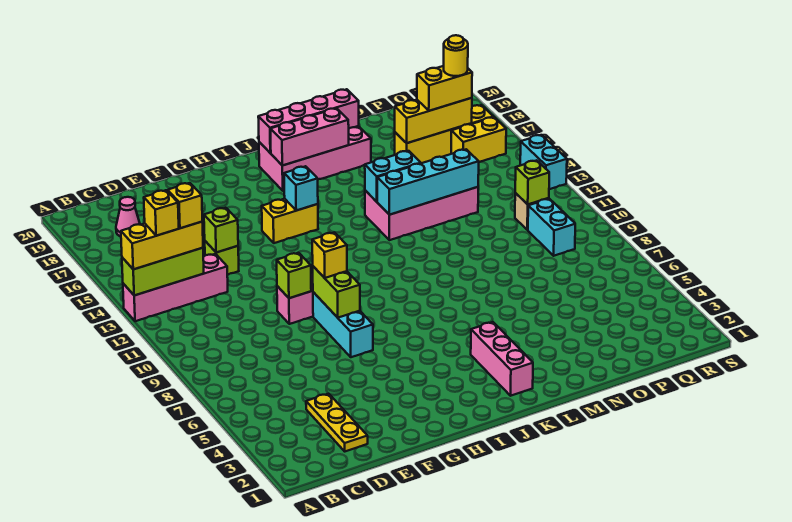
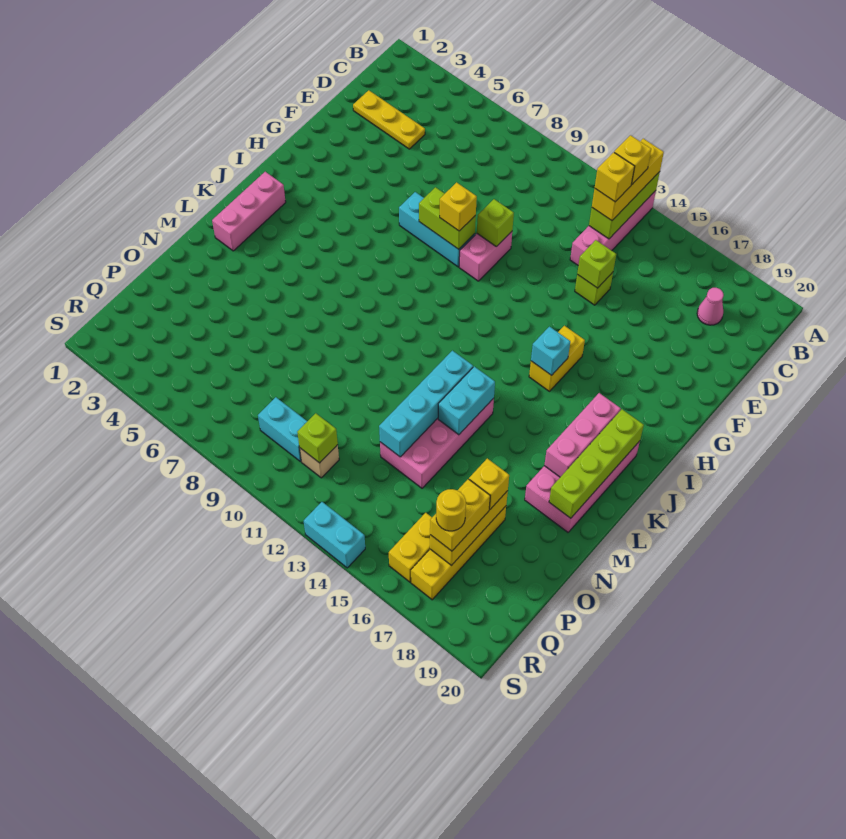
pink brick J19:M19 level 2 -> lime brick J19:M19 level 2
pink brick K2:K4 level 1 -> pink brick J2:L2 level 1
none -> yellow brick O17 level 3

